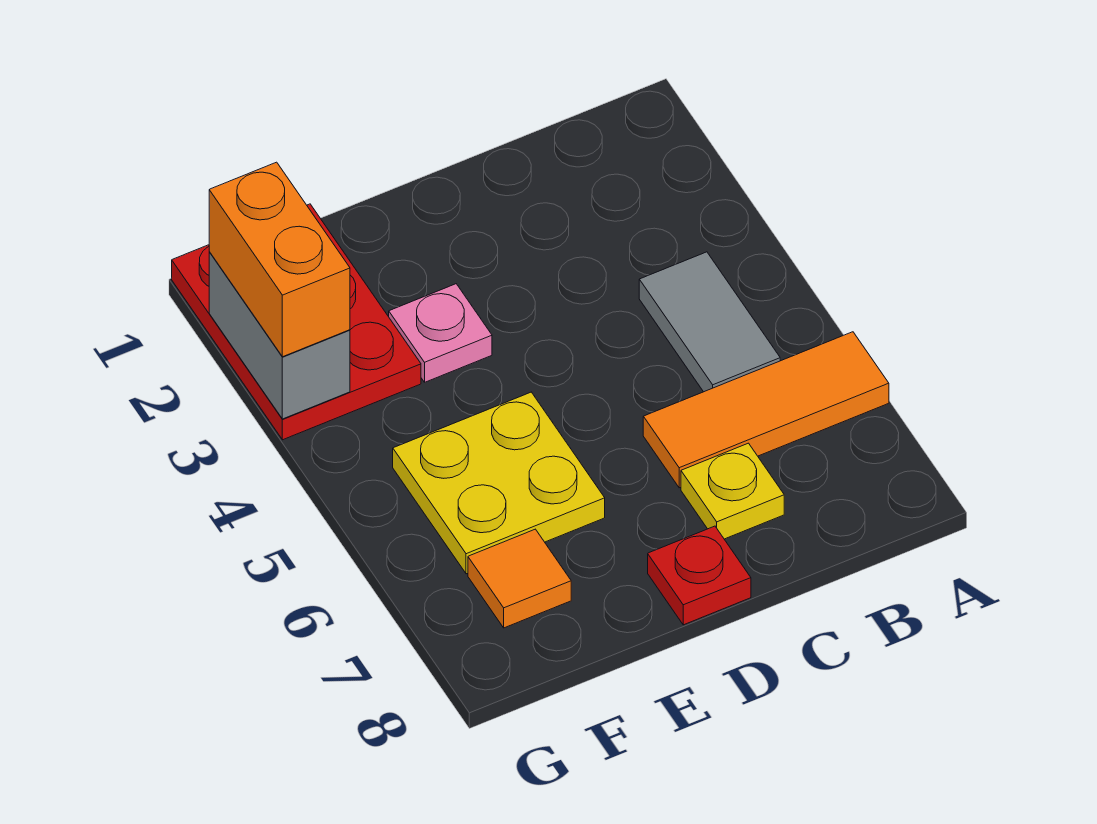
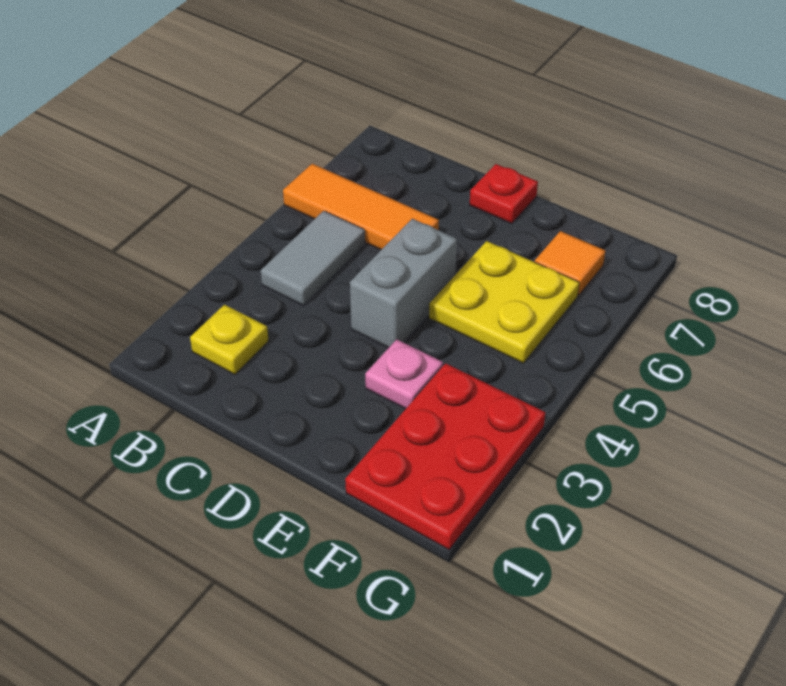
yellow plate C7 level 1 -> yellow plate B2 level 1
grey brick G2:G3 level 2 -> grey brick D4:D5 level 1
orange brick G2:G3 level 3 -> none

